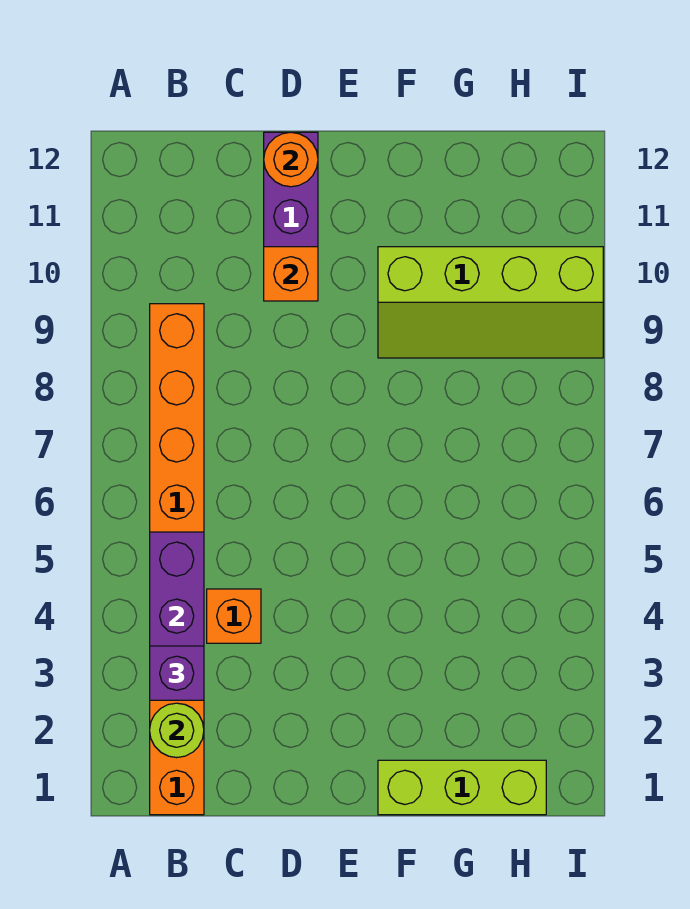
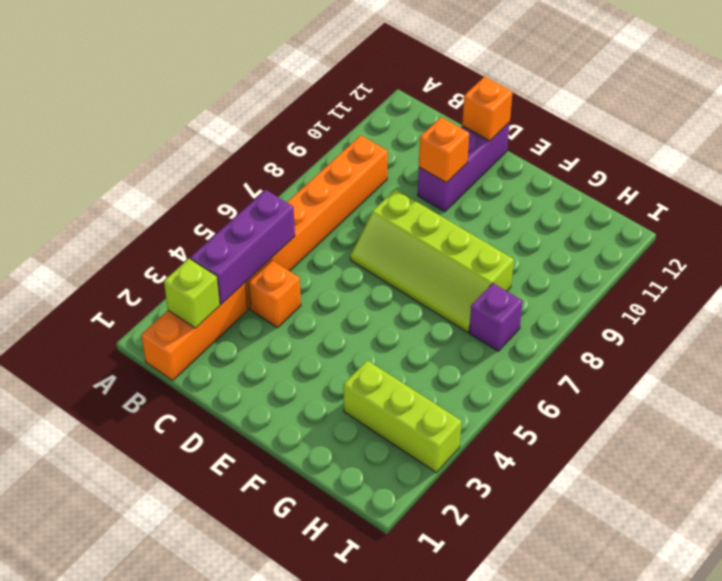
lime round brick B2 level 2 -> lime brick B2 level 2
purple brick B3 level 3 -> purple brick H7 level 1
orange round brick D12 level 2 -> orange brick D12 level 2
lime brick F1:H1 level 1 -> lime brick G3:I3 level 1
lime slope F9:I10 level 1 top 10 -> lime slope D7:G8 level 1 top 8

